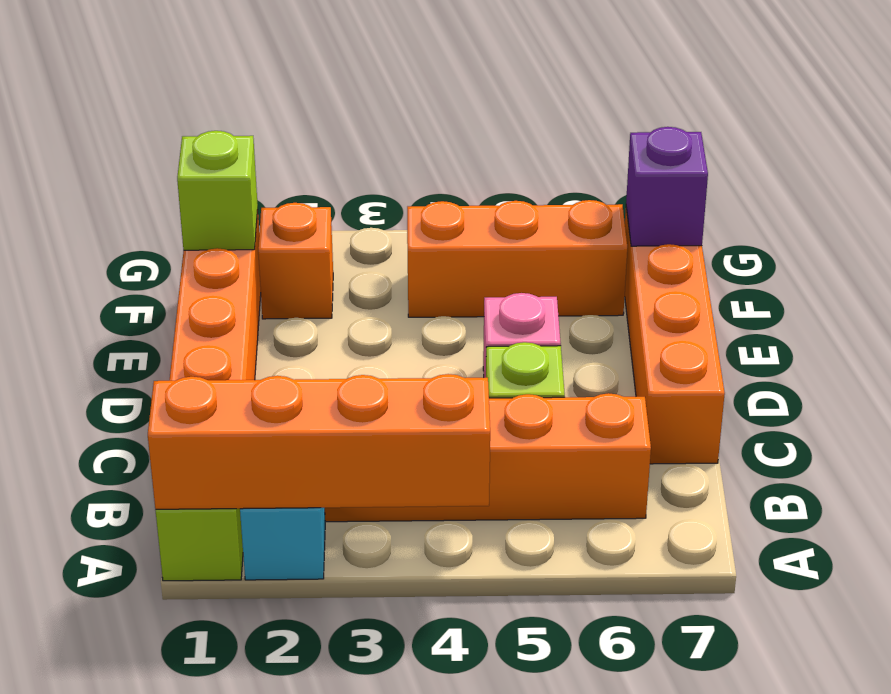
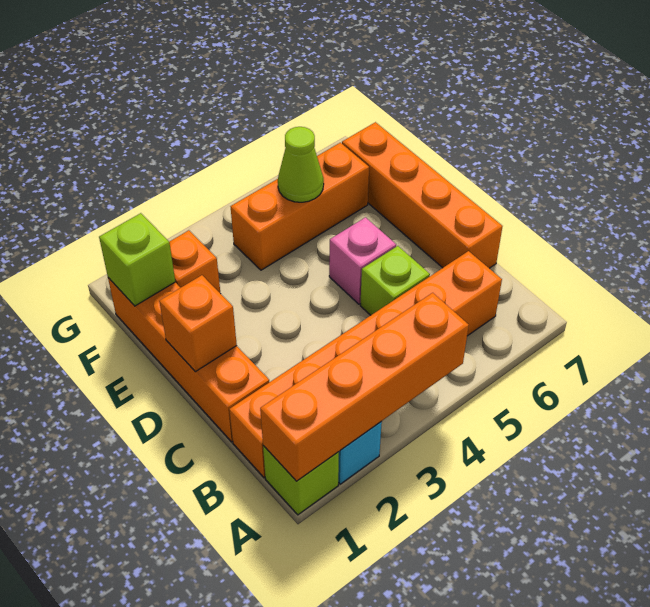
none -> orange brick D1 level 2
none -> lime cone F5 level 2
purple brick F7 level 2 -> none

